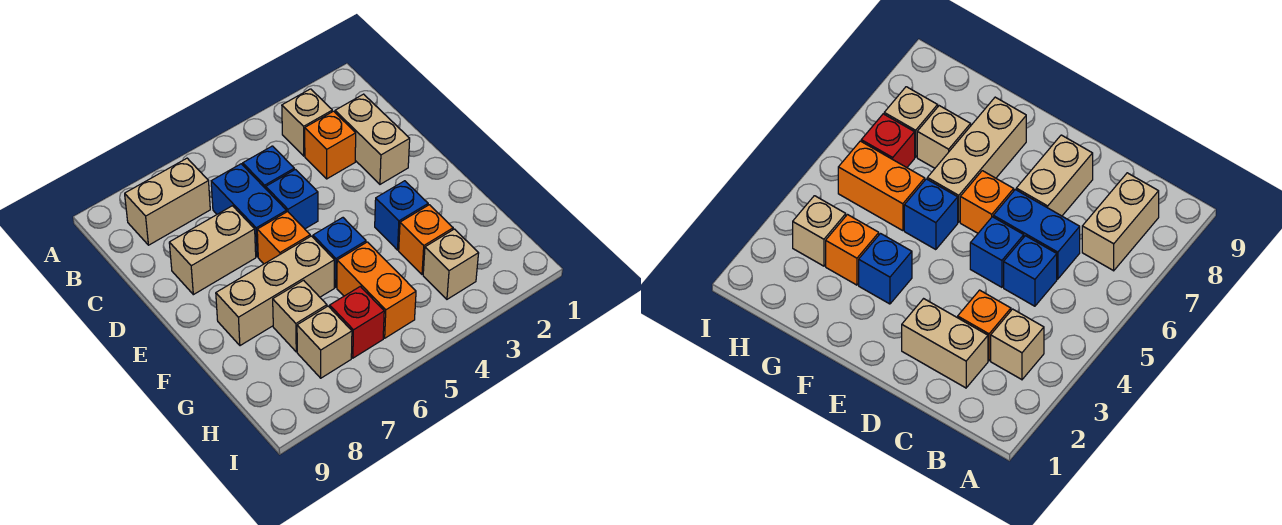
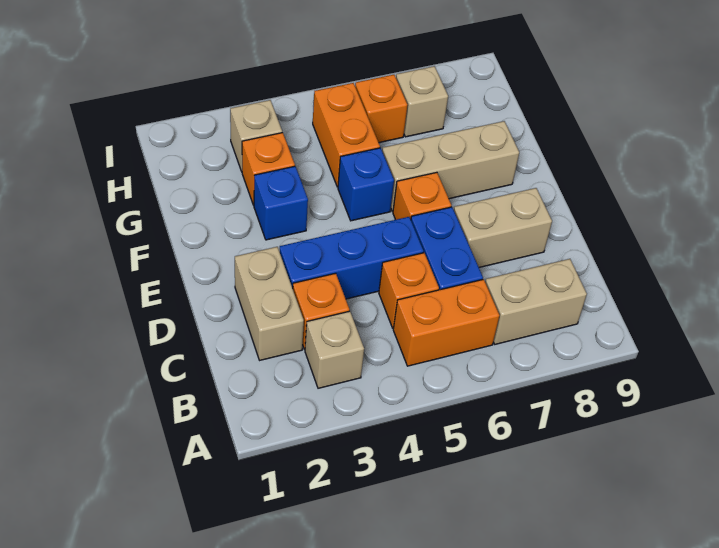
none -> orange brick B5:B6 level 1
blue brick C5 level 1 -> orange brick C5 level 1
blue brick D5 level 1 -> blue brick D3:D5 level 1
tan brick G7 level 1 -> none
red brick H6 level 1 -> orange brick H6 level 1

